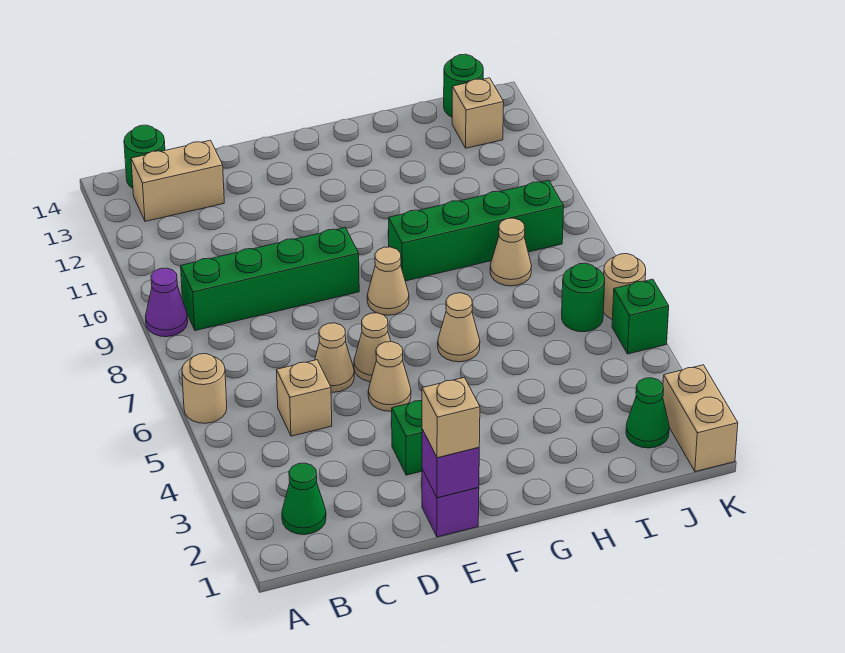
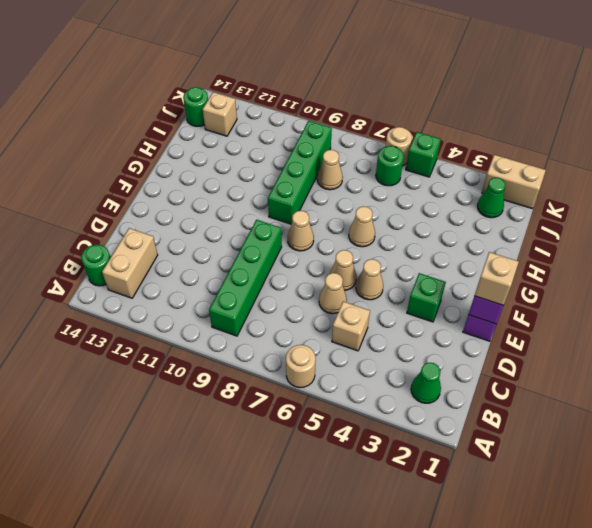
purple cone A9 level 1 -> none

